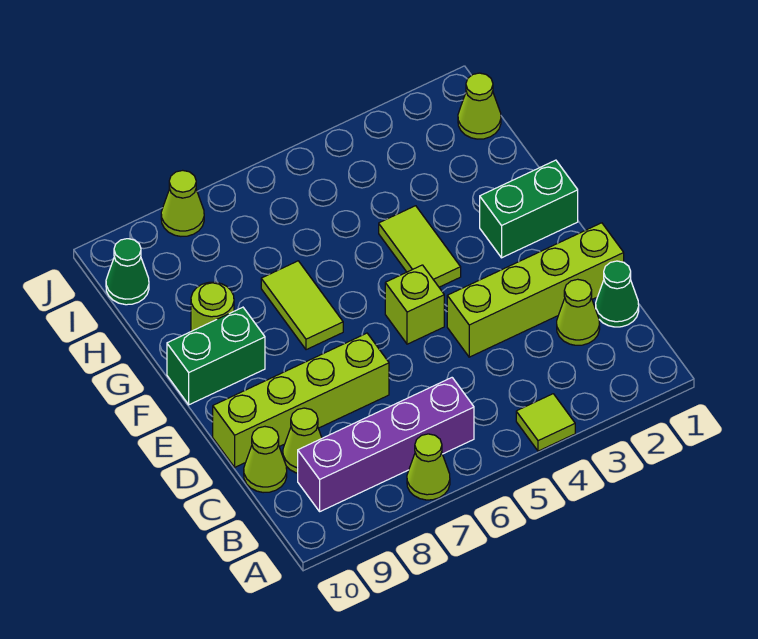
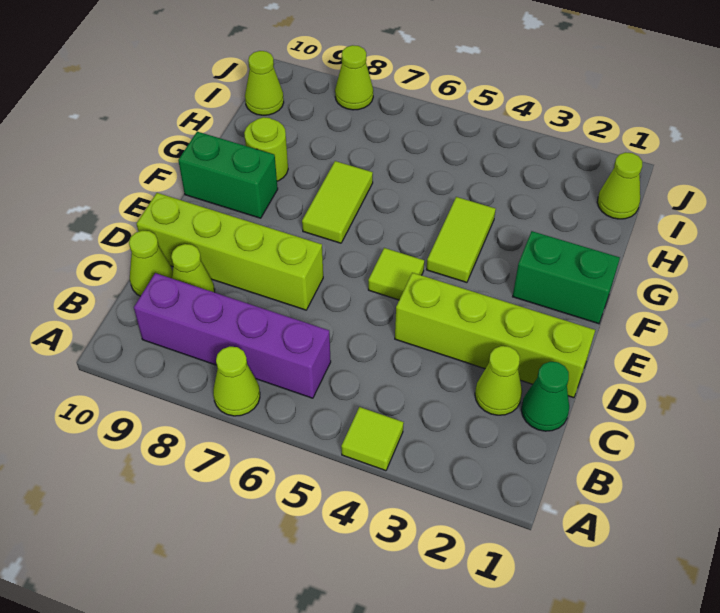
lime brick E5 level 1 -> lime tile E5 level 1
green cone I10 level 1 -> lime cone I10 level 1

